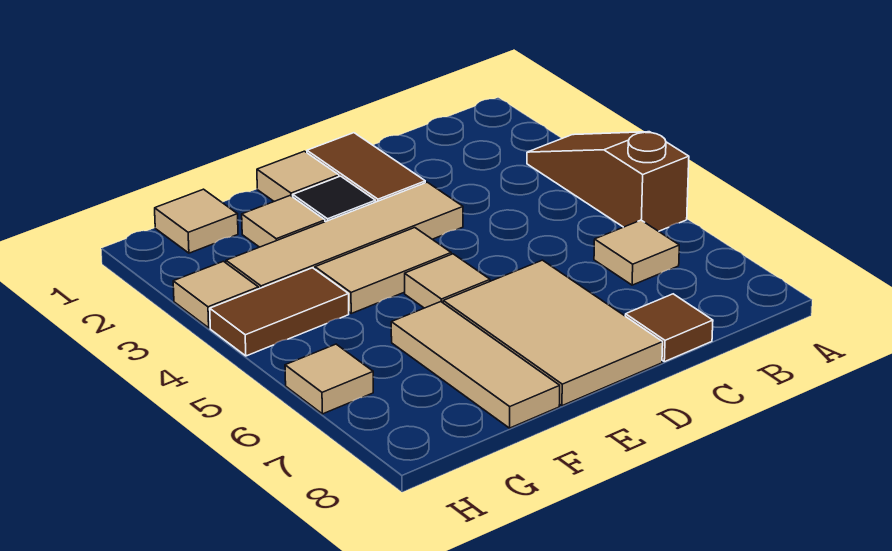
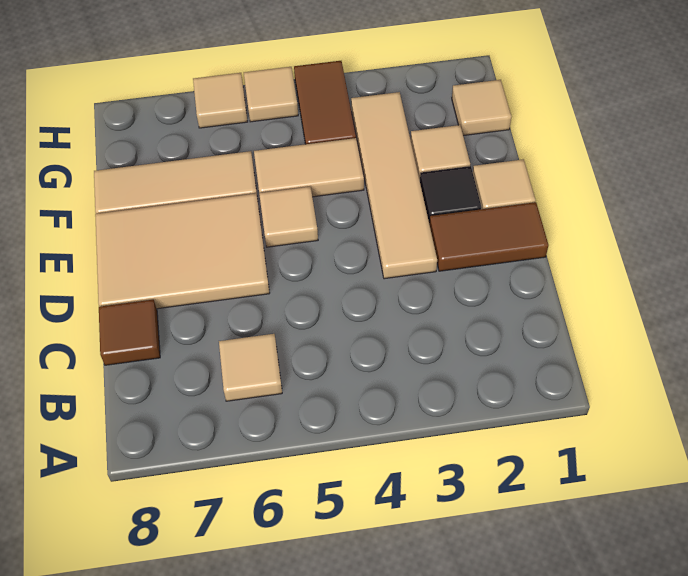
brown slope A3:A5 level 1 top 5 -> none
tan tile E4:F4 level 1 -> tan tile F4:F5 level 1
tan tile H3 level 1 -> tan tile H5 level 1

